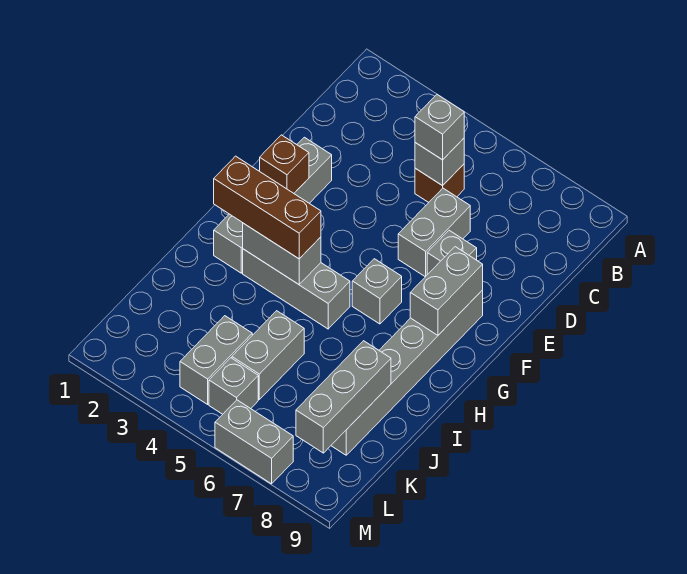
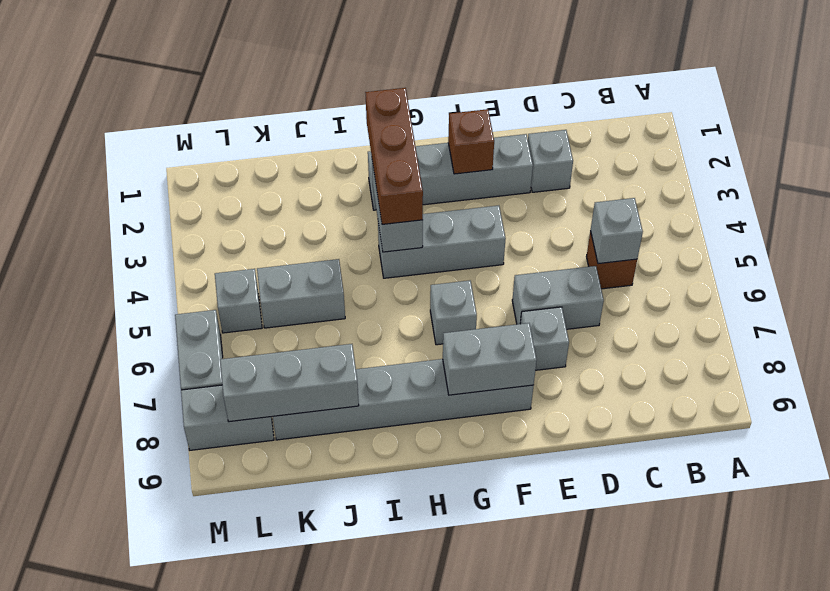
grey brick C5 level 3 -> grey brick D2 level 1
grey brick H3:H5 level 1 -> grey brick F4:H4 level 1
grey brick K4:L4 level 1 -> grey brick L8:M8 level 1

